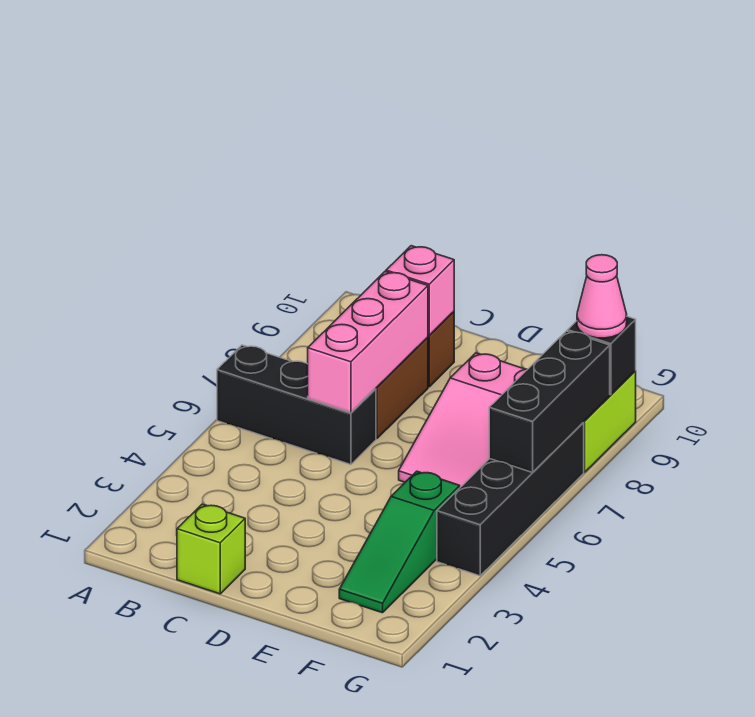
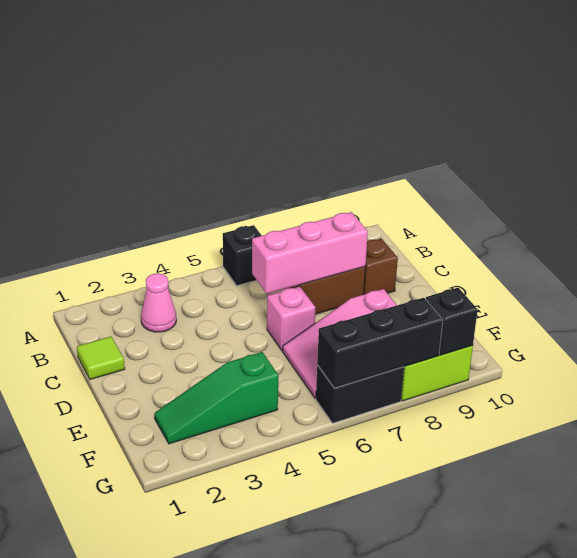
black brick A6:C6 level 1 -> black brick A6 level 1
lime brick C1 level 1 -> lime tile C1 level 1
pink brick C9 level 2 -> pink brick D6 level 1
black brick G4:G7 level 1 -> black brick G6:G7 level 1
pink cone G9 level 3 -> pink cone B3 level 1

